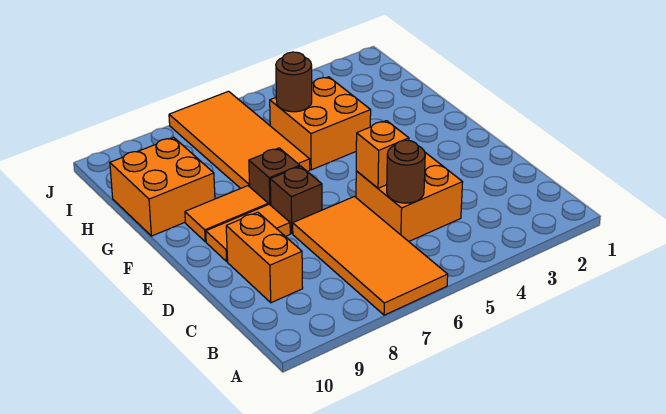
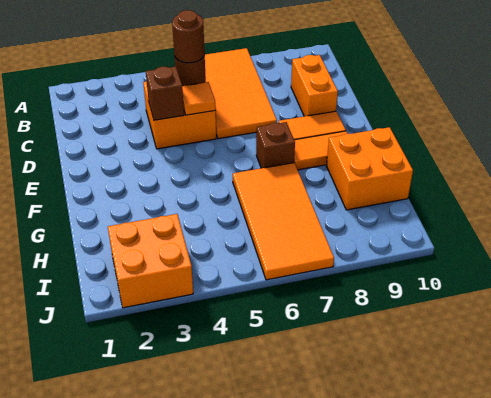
orange brick D5 level 2 -> orange tile D5 level 2
brown brick E7 level 1 -> brown brick D4 level 2
orange brick G4:H5 level 1 -> orange brick I2:J3 level 1
brown round brick H5 level 2 -> brown round brick C5 level 3

